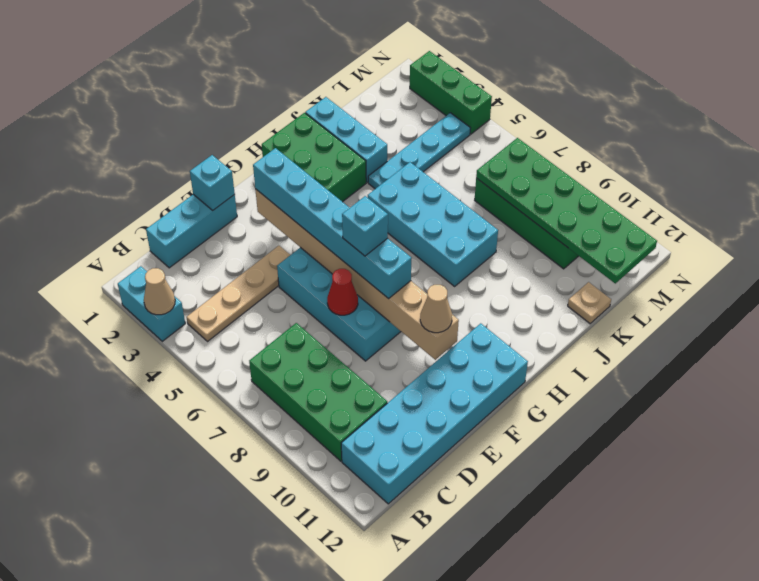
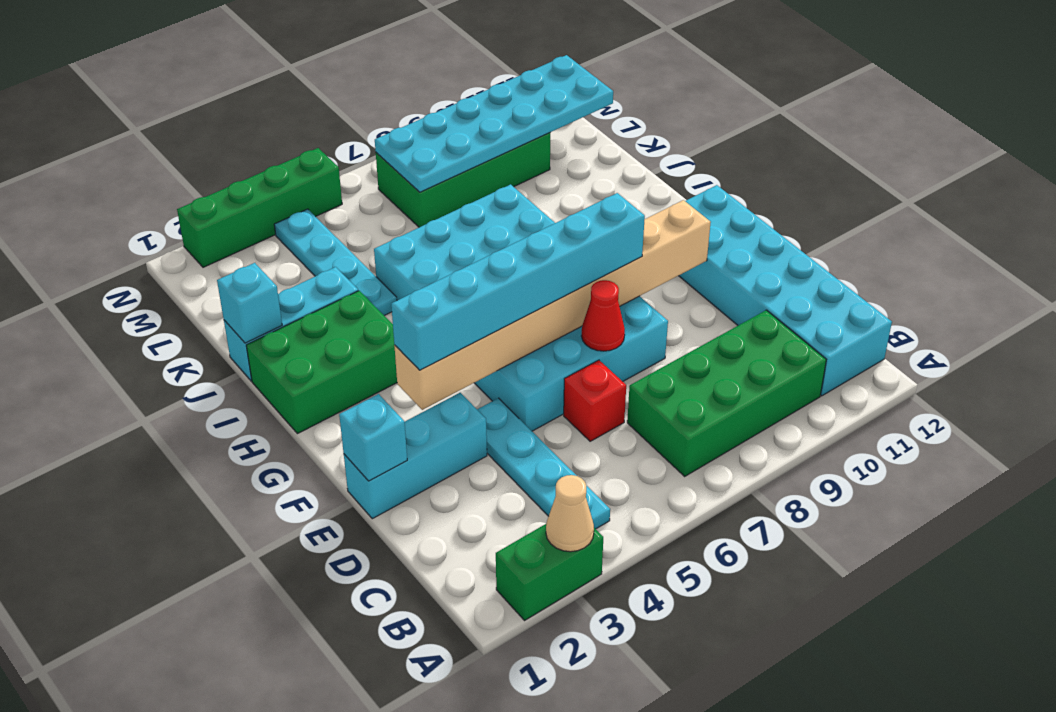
cyan brick A2:A3 level 1 -> green brick A2:A3 level 1
tan plate B4:E4 level 1 -> cyan plate B4:E4 level 1
cyan brick C1:E1 level 1 -> cyan brick E1:E3 level 1
none -> red brick D6 level 1
cyan brick F7 level 4 -> cyan brick J1 level 2
tan cone F10 level 3 -> none
tan plate K12 level 1 -> none
green plate L7:M12 level 2 -> cyan plate L7:M12 level 2
green brick N2:N4 level 1 -> green brick N2:N5 level 1

